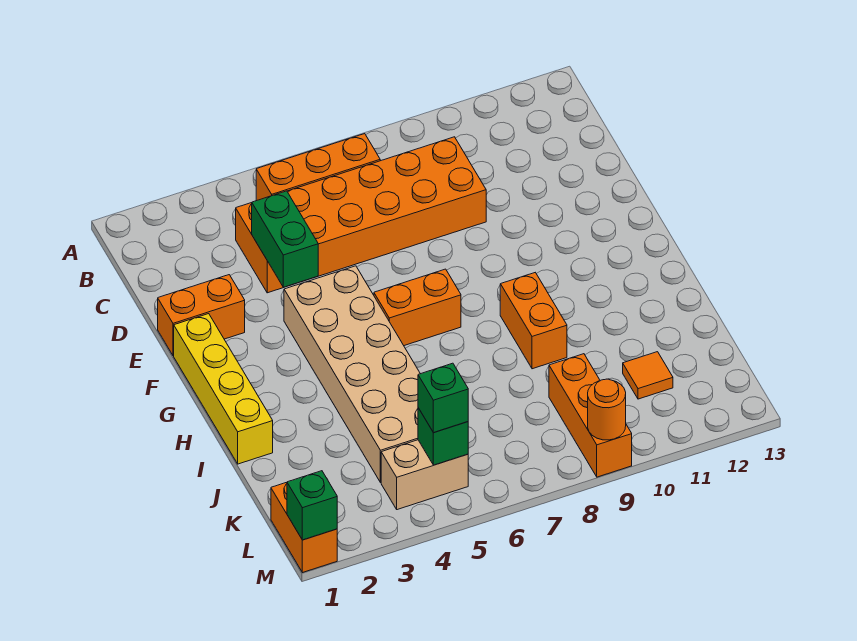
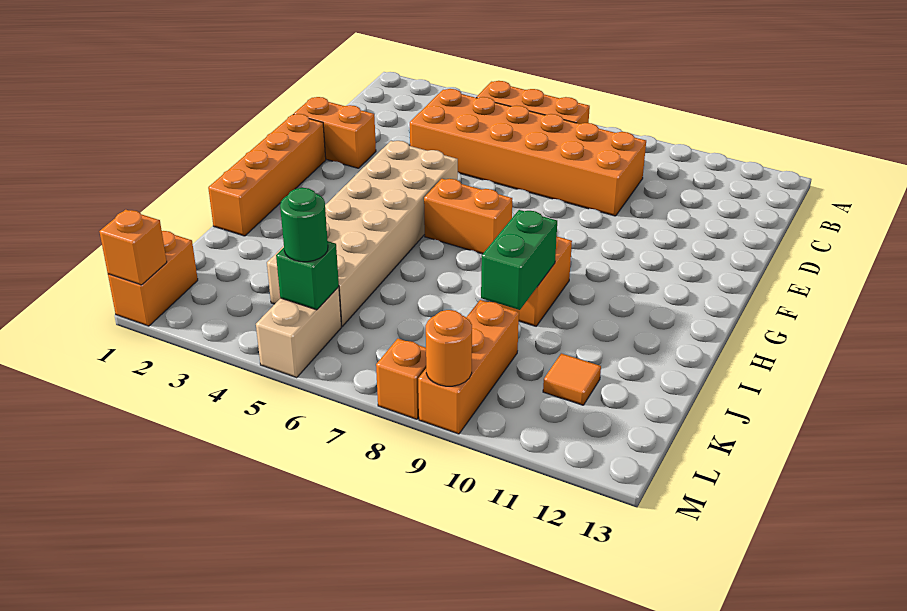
green brick D4:E4 level 2 -> green brick I9:J9 level 2
yellow brick F1:I1 level 1 -> orange brick F1:I1 level 1
tan brick L4:L5 level 1 -> tan brick L5:M5 level 1
green brick L5 level 3 -> green round brick L5 level 3
green brick M1 level 2 -> orange brick M1 level 2
none -> orange brick M8 level 1

